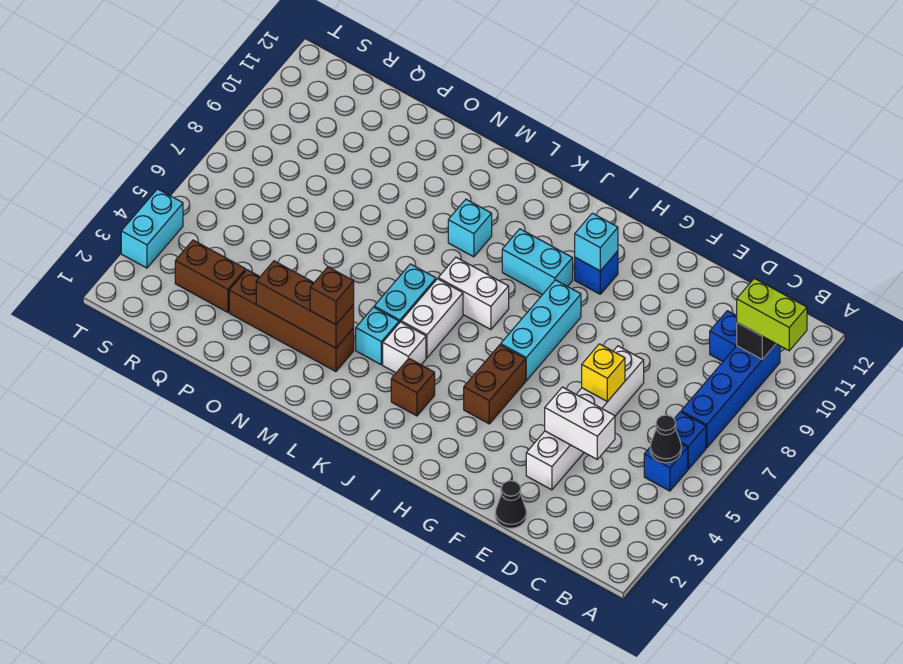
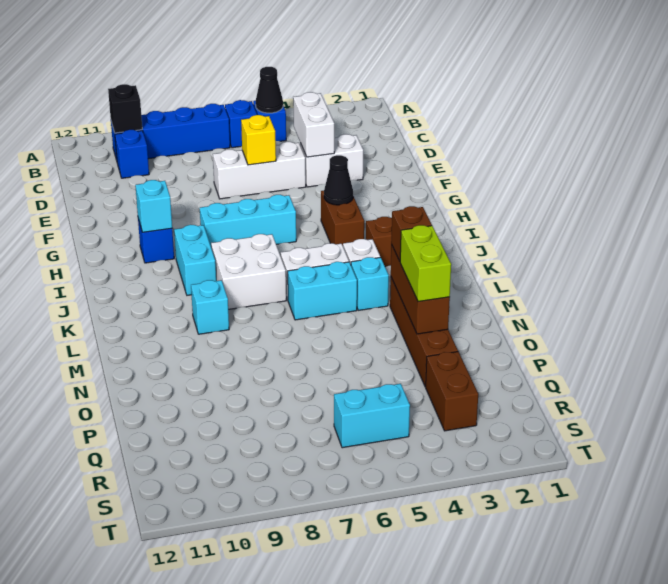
lime brick A10:B10 level 3 -> lime brick N3:O3 level 3
black cone E1 level 1 -> black cone H4 level 2
brown brick H4:H5 level 1 -> brown brick H4:I4 level 1
white brick J7:K7 level 1 -> white brick J7:K8 level 1
cyan brick T3:T4 level 1 -> cyan brick R5:R6 level 1

